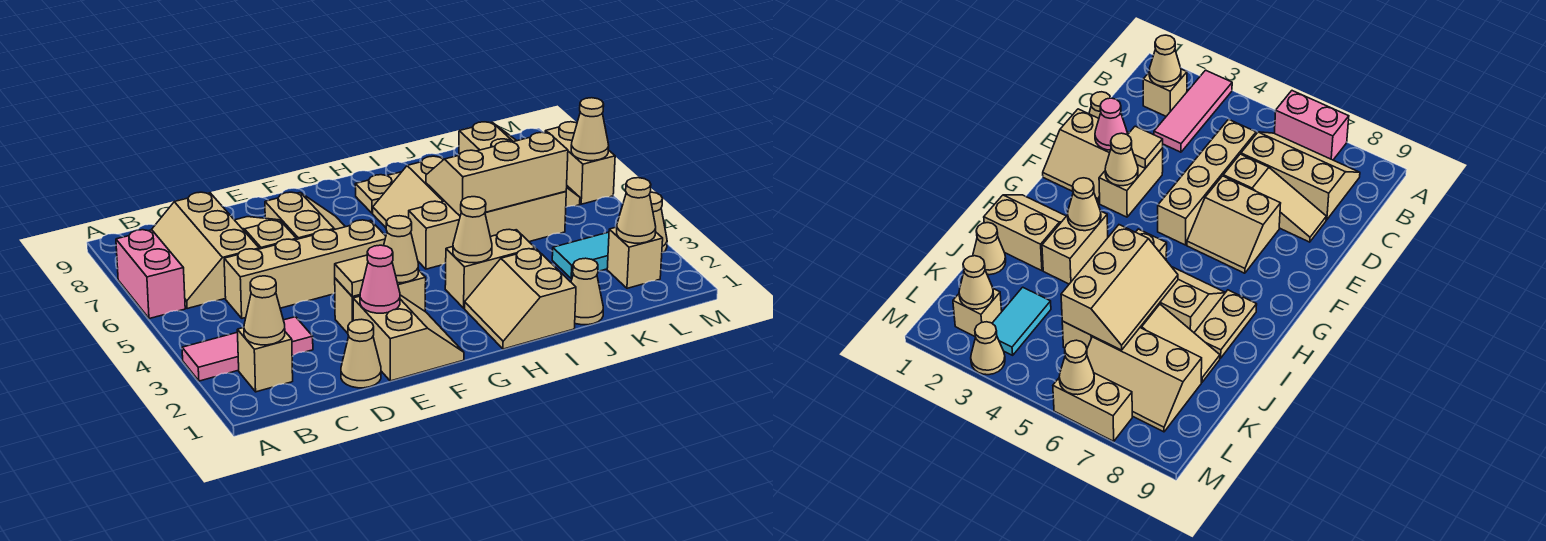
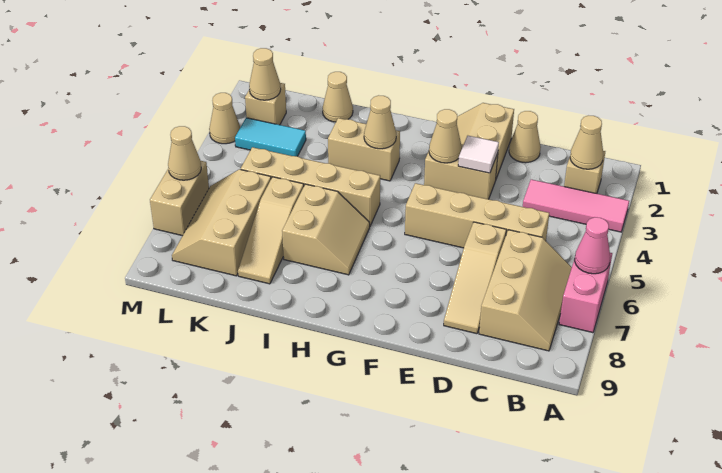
pink cone E2 level 2 -> pink cone A6 level 2
tan tile E3 level 2 -> white tile E3 level 2
tan slope E6:F7 level 1 top E -> none
tan slope H1:I2 level 1 top I -> none
tan plate H8:I8 level 1 -> none
tan slope I5:K6 level 2 top 5 -> none

